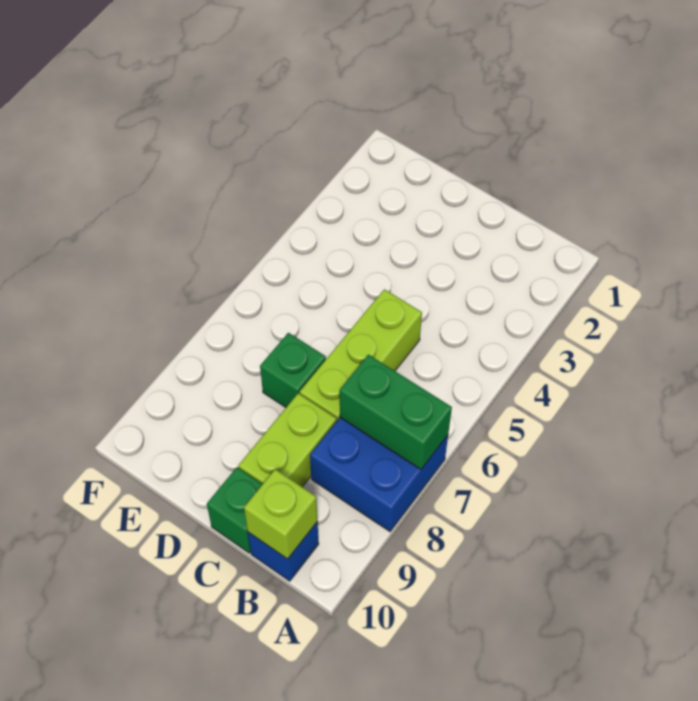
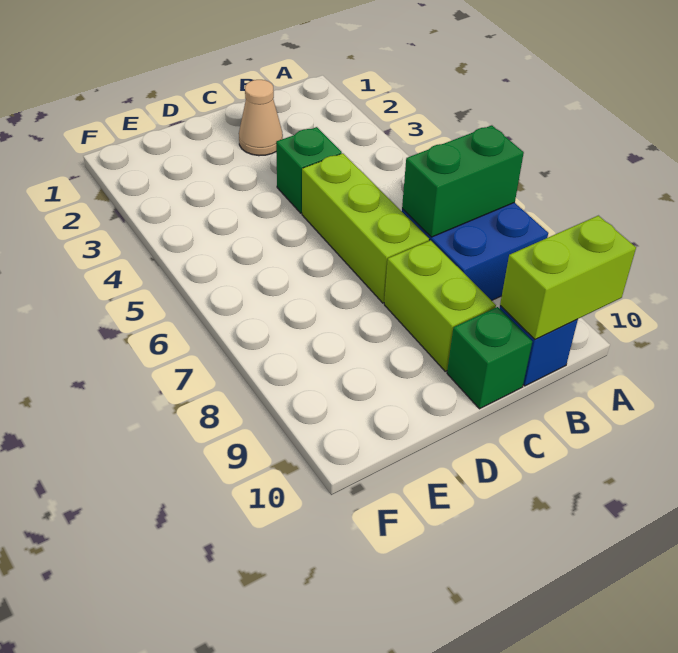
lime brick B10 level 2 -> lime brick A10:B10 level 2
none -> tan cone C2 level 1
green brick D7 level 1 -> green brick C4 level 1

